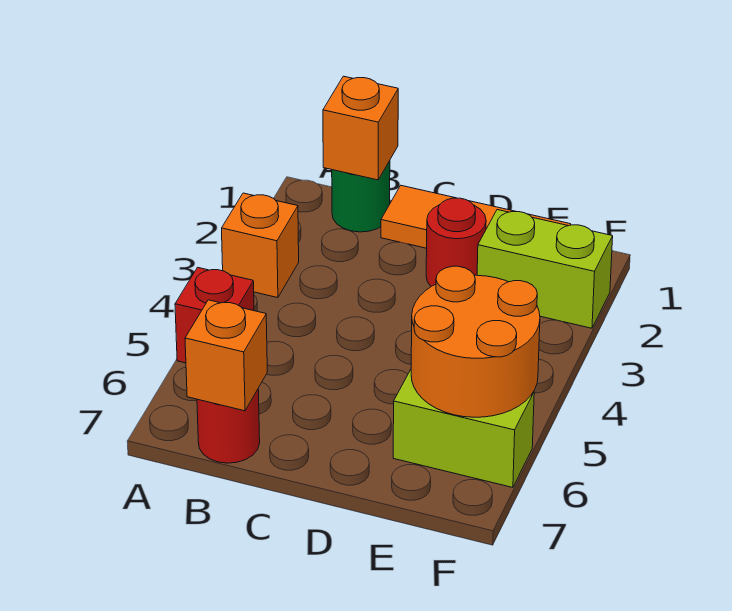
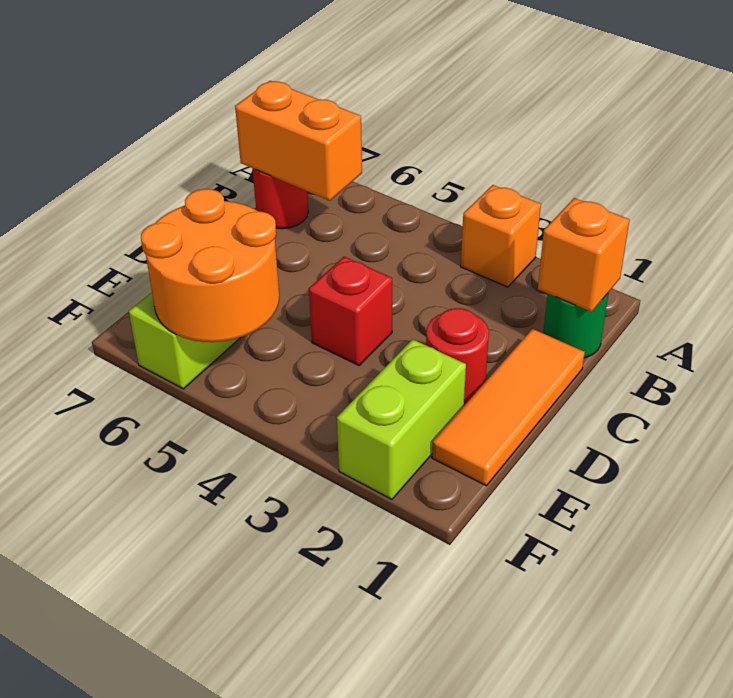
red brick A5 level 1 -> red brick D4 level 1
orange brick B7 level 2 -> orange brick B6:B7 level 2

